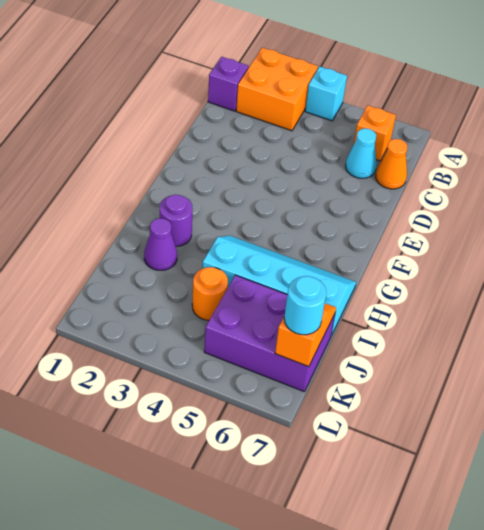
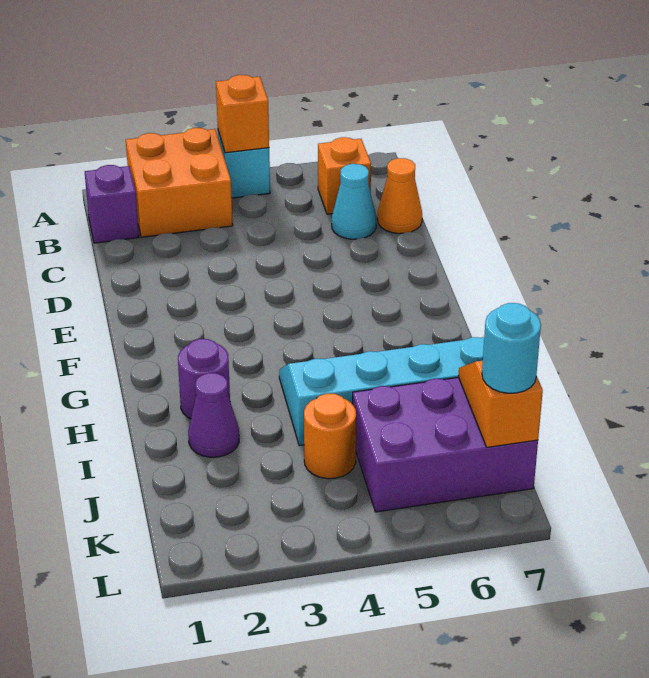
none -> orange brick A4 level 2

